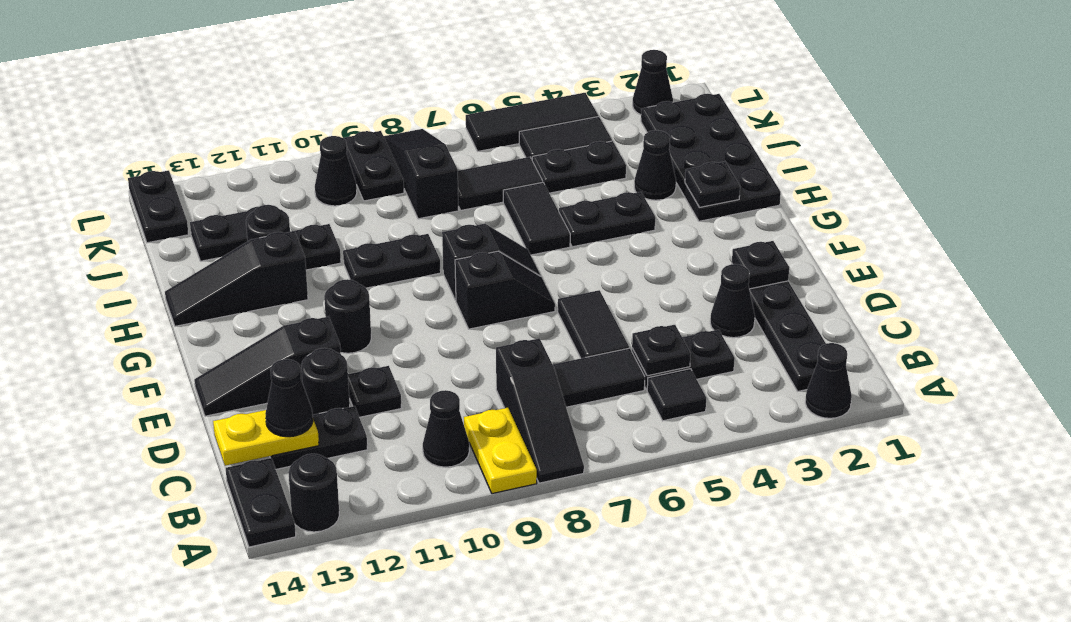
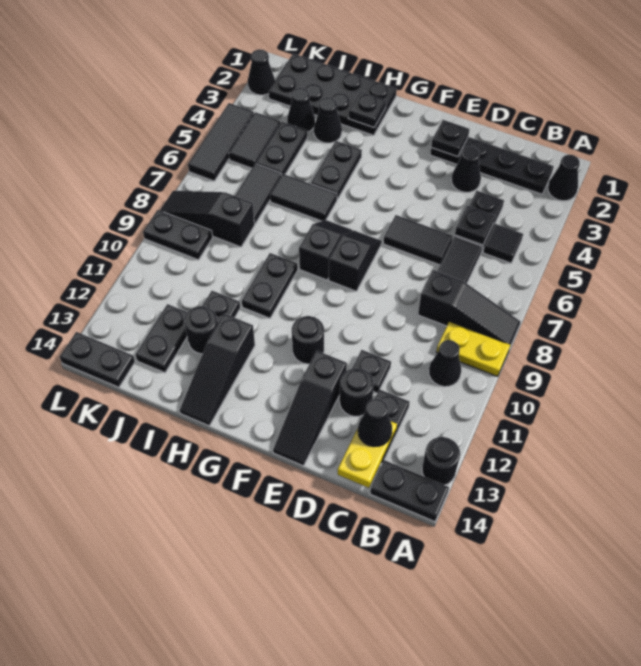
black cone K10 level 1 -> black cone J3 level 1

